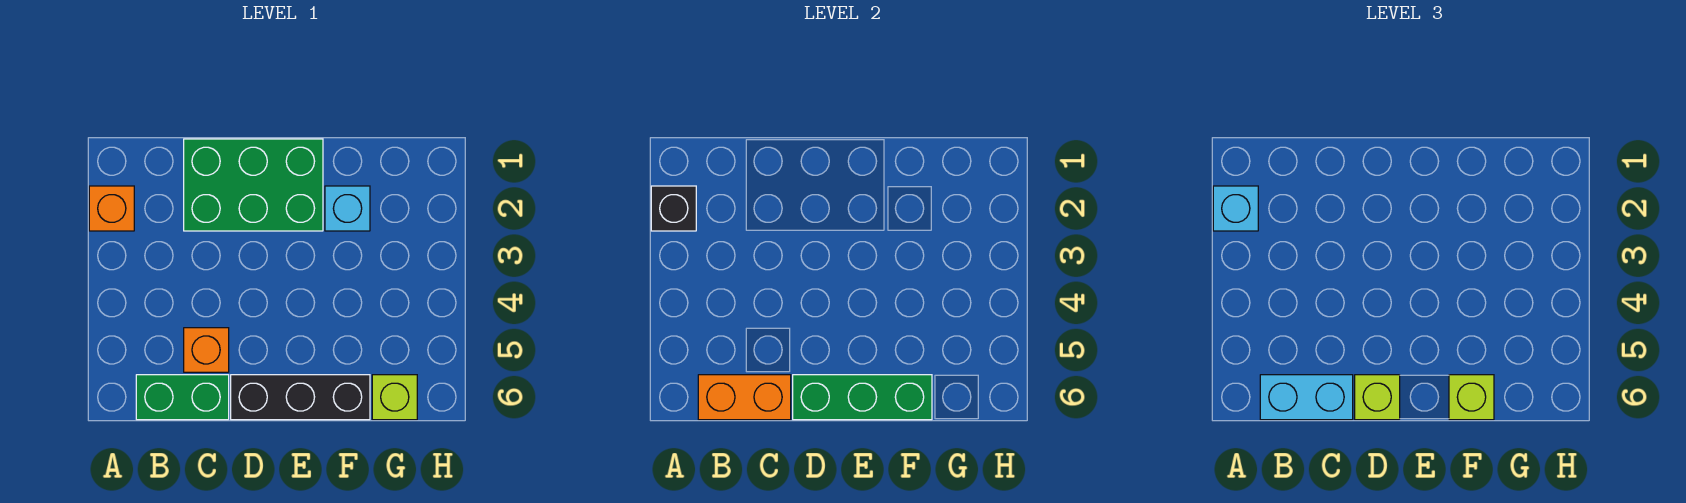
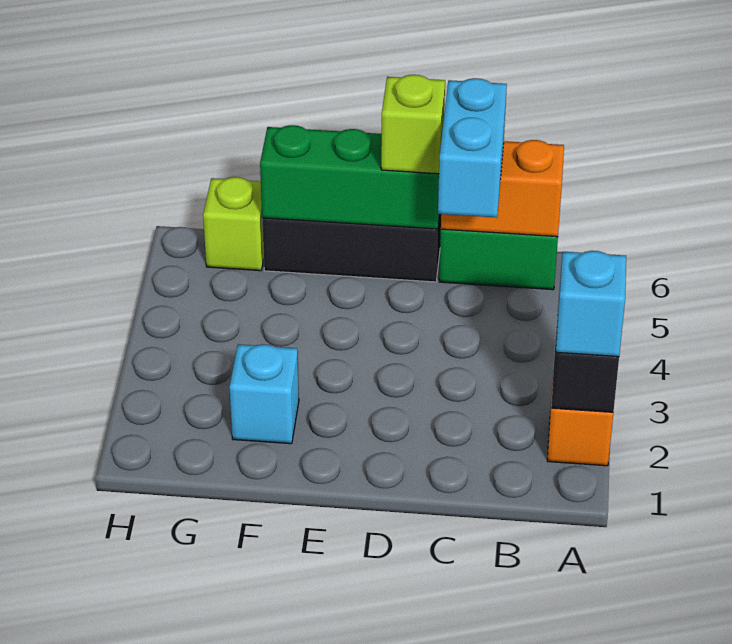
cyan brick B6:C6 level 3 -> cyan brick C5:C6 level 3
green brick C1:E2 level 1 -> none
orange brick C5 level 1 -> none
lime brick F6 level 3 -> none

